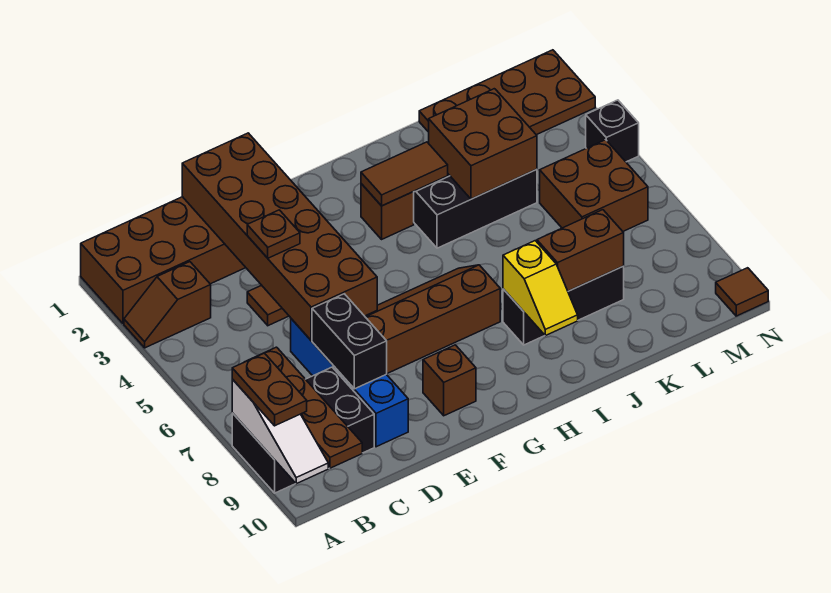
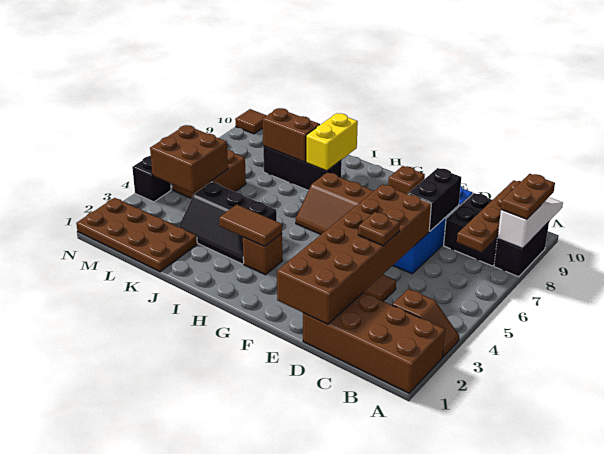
yellow slope I8:I9 level 2 top 8 -> yellow brick I8:I9 level 2
brown brick J3:K4 level 2 -> brown brick L4:M5 level 2

